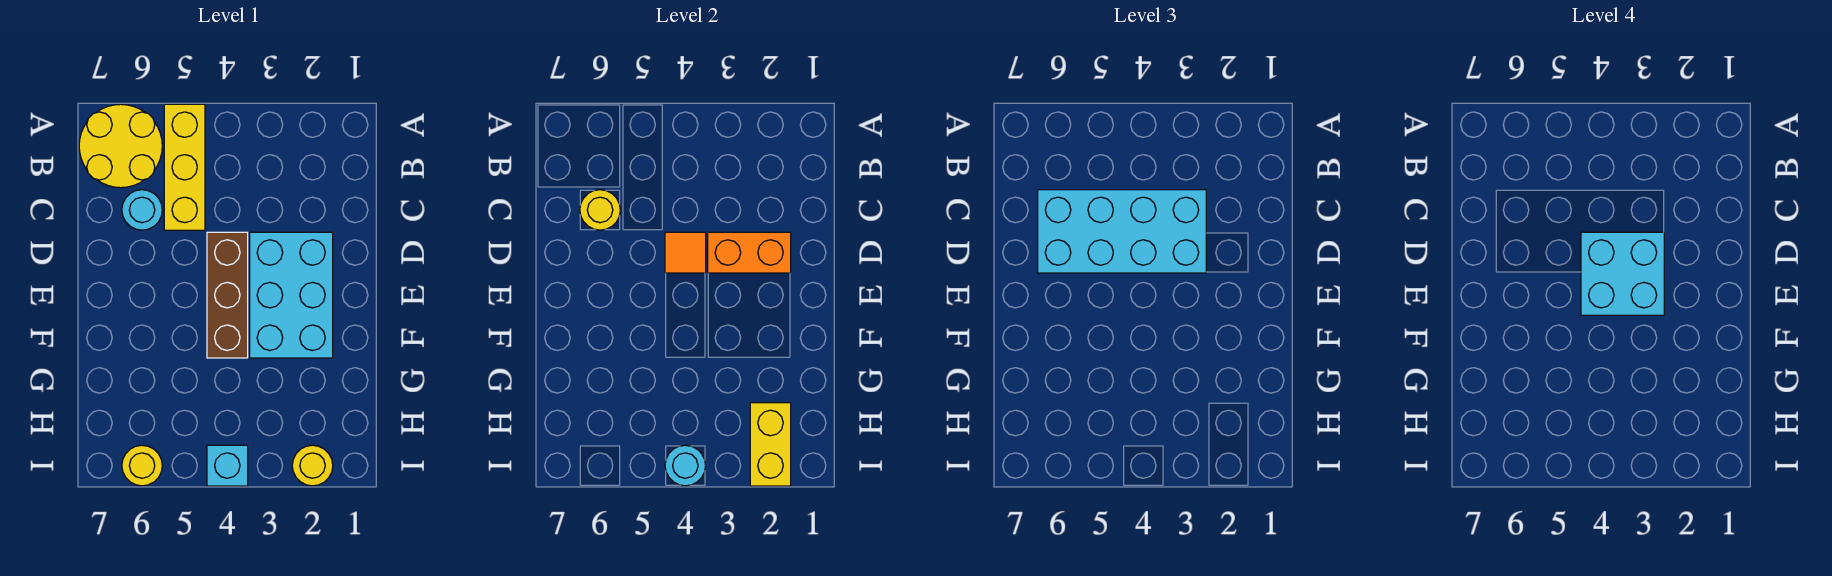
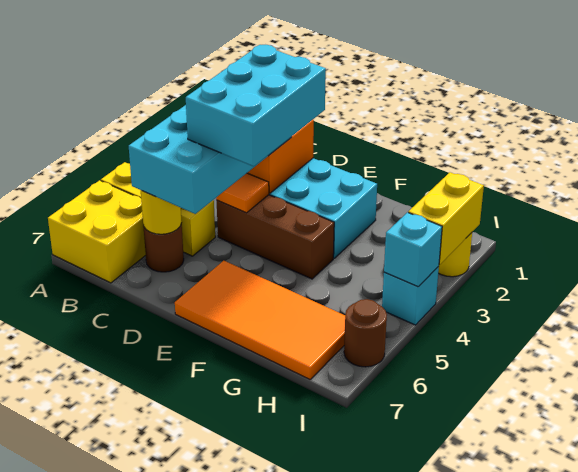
yellow round brick A6:B7 level 1 -> yellow brick A6:B7 level 1
cyan round brick C6 level 1 -> brown round brick C6 level 1
cyan brick D3:E4 level 4 -> cyan brick D3:E5 level 4
none -> orange tile E6:H7 level 1
yellow brick H2:I2 level 2 -> yellow brick I2:I3 level 2
cyan round brick I4 level 2 -> cyan brick I4 level 2
yellow round brick I6 level 1 -> brown round brick I6 level 1

